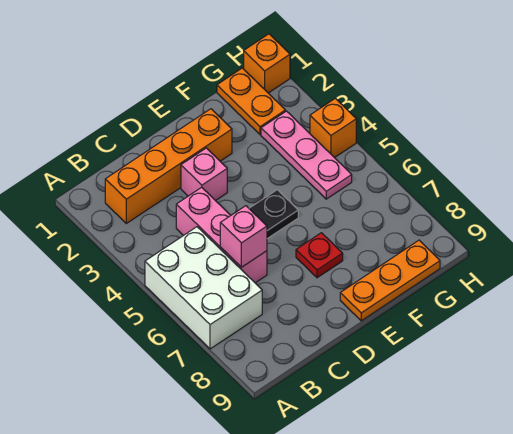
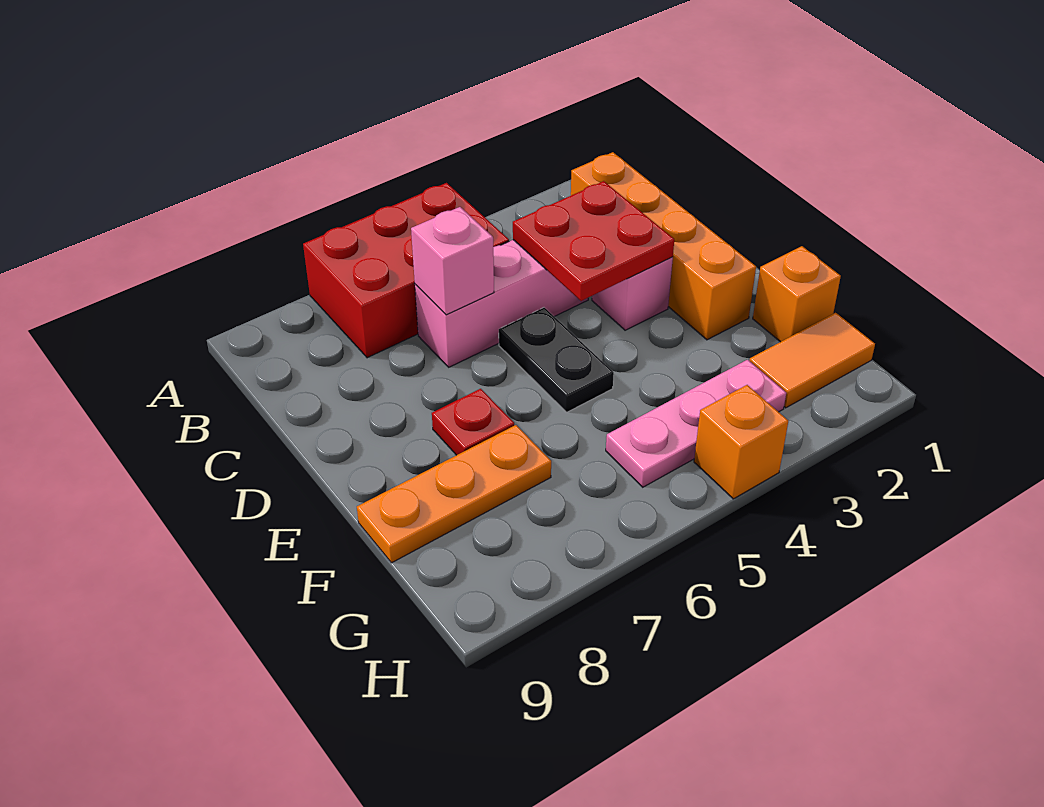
white brick A5:B7 level 1 -> red brick A5:B7 level 1
none -> red plate C3:D4 level 2
orange plate E9:G9 level 1 -> orange plate F7:F9 level 1
orange plate G1:G2 level 1 -> orange tile G1:G2 level 1
orange brick H1 level 1 -> orange brick F1 level 1

